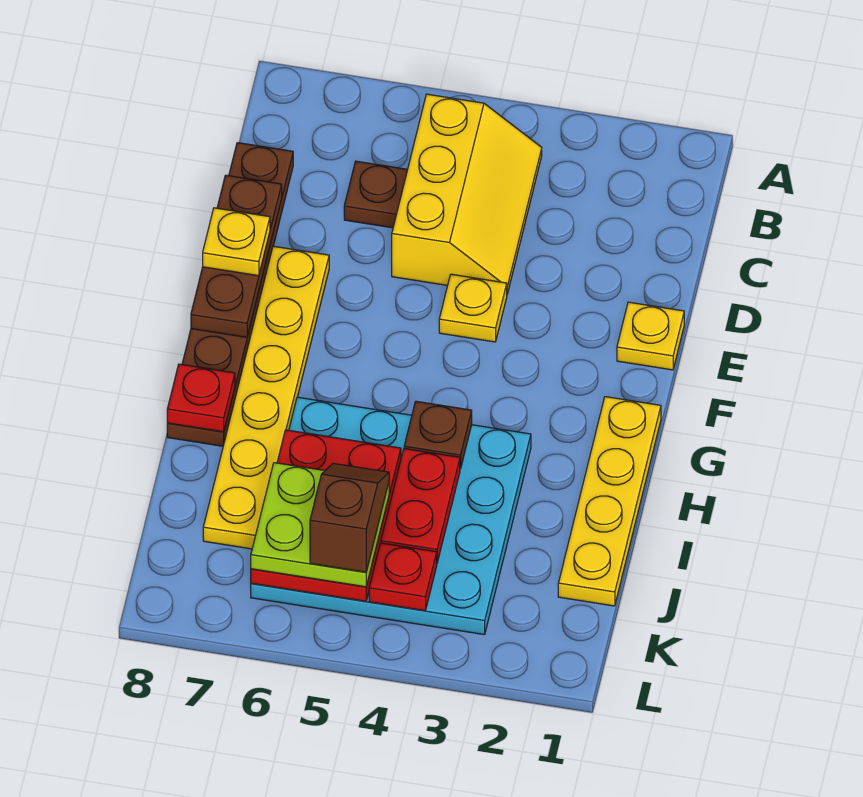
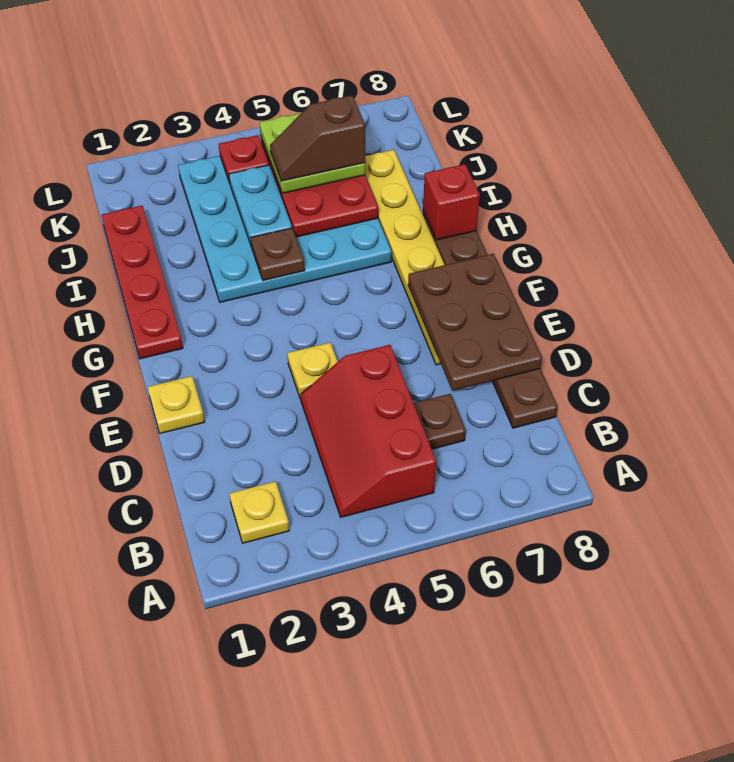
yellow slope B4:D5 level 1 top 5 -> red slope B4:D5 level 1 top 5
brown plate D8:F8 level 2 -> brown plate D7:F8 level 2
yellow plate E8 level 3 -> yellow plate B2 level 1
yellow plate G1:J1 level 1 -> red plate G1:J1 level 1
red plate H8 level 2 -> red brick H8 level 2
red plate I4:J4 level 2 -> cyan plate I4:J4 level 2
brown slope J5:K5 level 4 top K -> brown slope J5:J6 level 4 top 6

